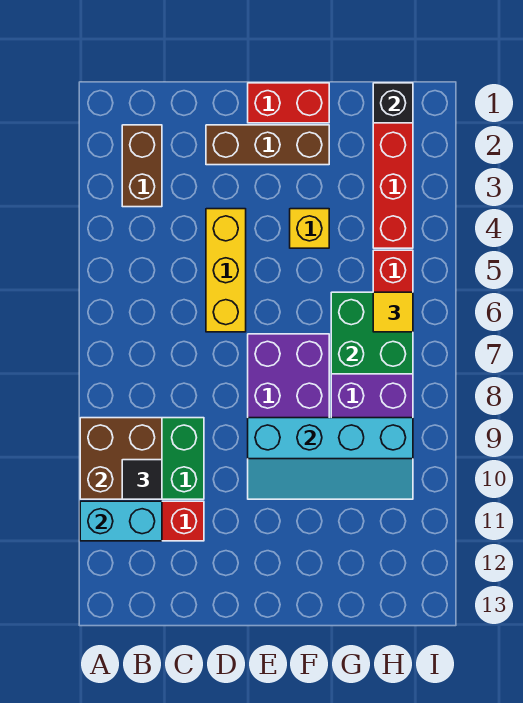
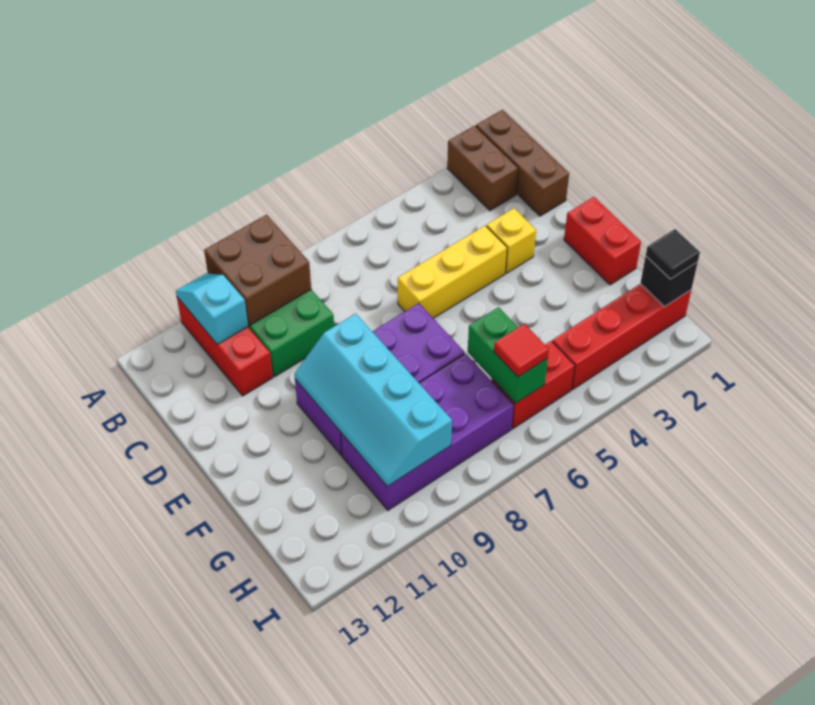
cyan brick A11:B11 level 2 -> cyan slope A11:B11 level 2 top B
brown brick B2:B3 level 1 -> brown brick A2:B2 level 1
black tile B10 level 3 -> black tile H1 level 3
brown brick D2:F2 level 1 -> brown brick A1:C1 level 1
yellow brick F4 level 1 -> yellow brick D3 level 1
green brick G6:H7 level 2 -> green brick G6:H6 level 2
yellow tile H6 level 3 -> red tile H6 level 3

